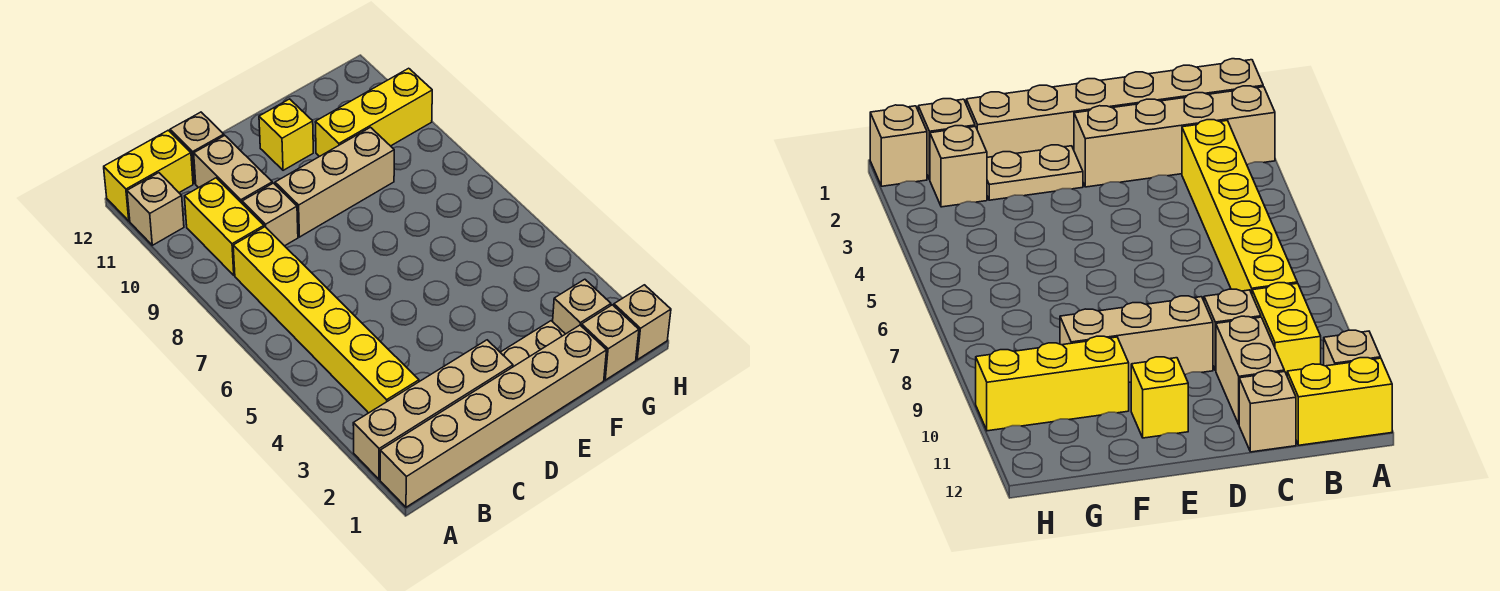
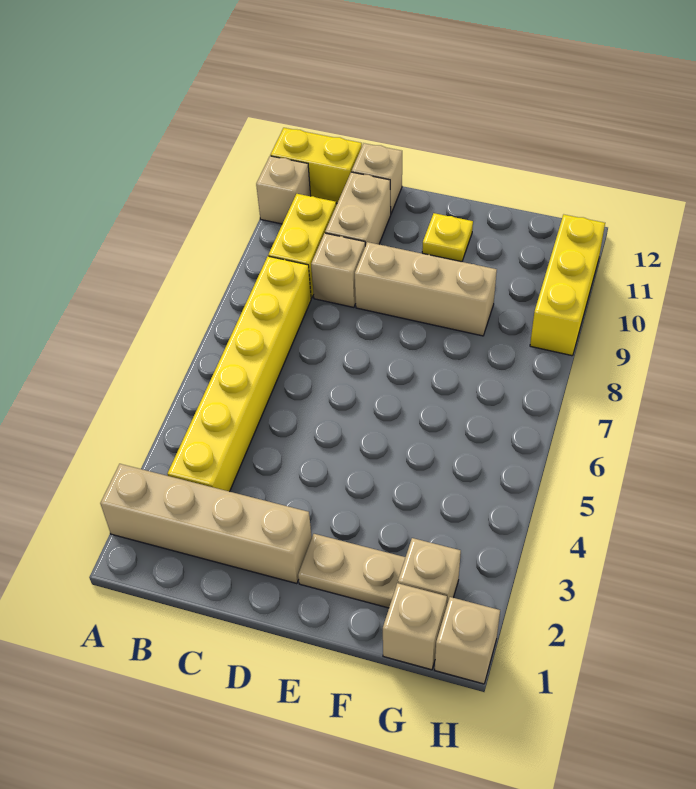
tan brick A1:F1 level 1 -> none
yellow brick E11 level 1 -> yellow plate E11 level 1
yellow brick F10:H10 level 1 -> yellow brick H9:H11 level 1

